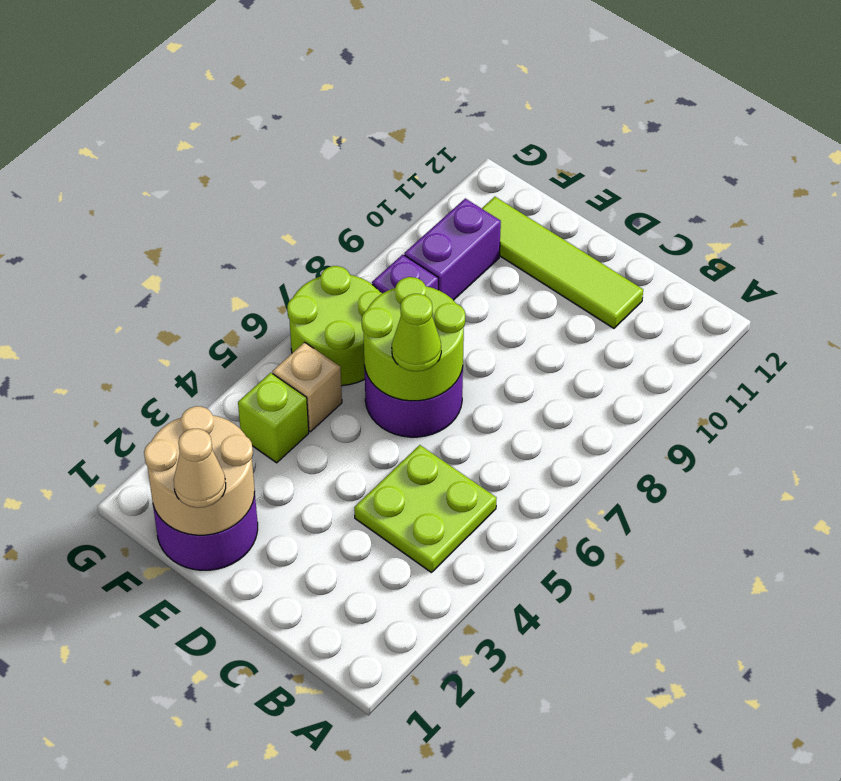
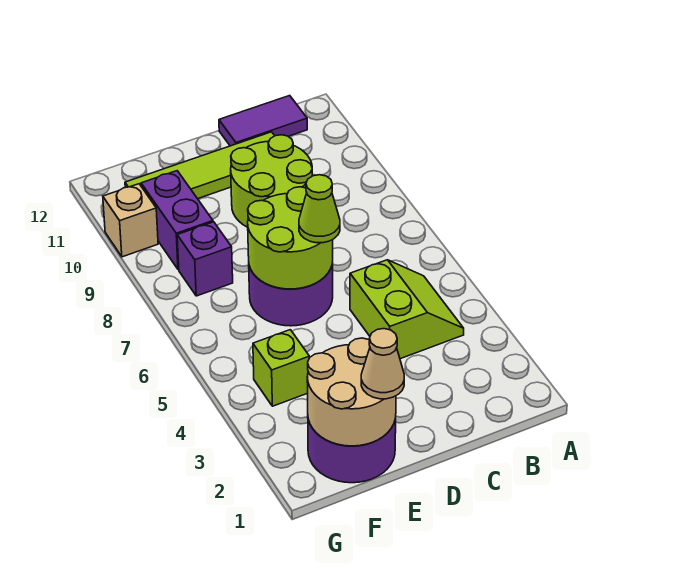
lime plate B4:C5 level 1 -> lime slope B4:C5 level 1 top C
none -> purple tile B12:C12 level 1
tan brick F5 level 1 -> tan brick G10 level 1
lime round brick F6:G7 level 1 -> lime round brick C9:D10 level 1

